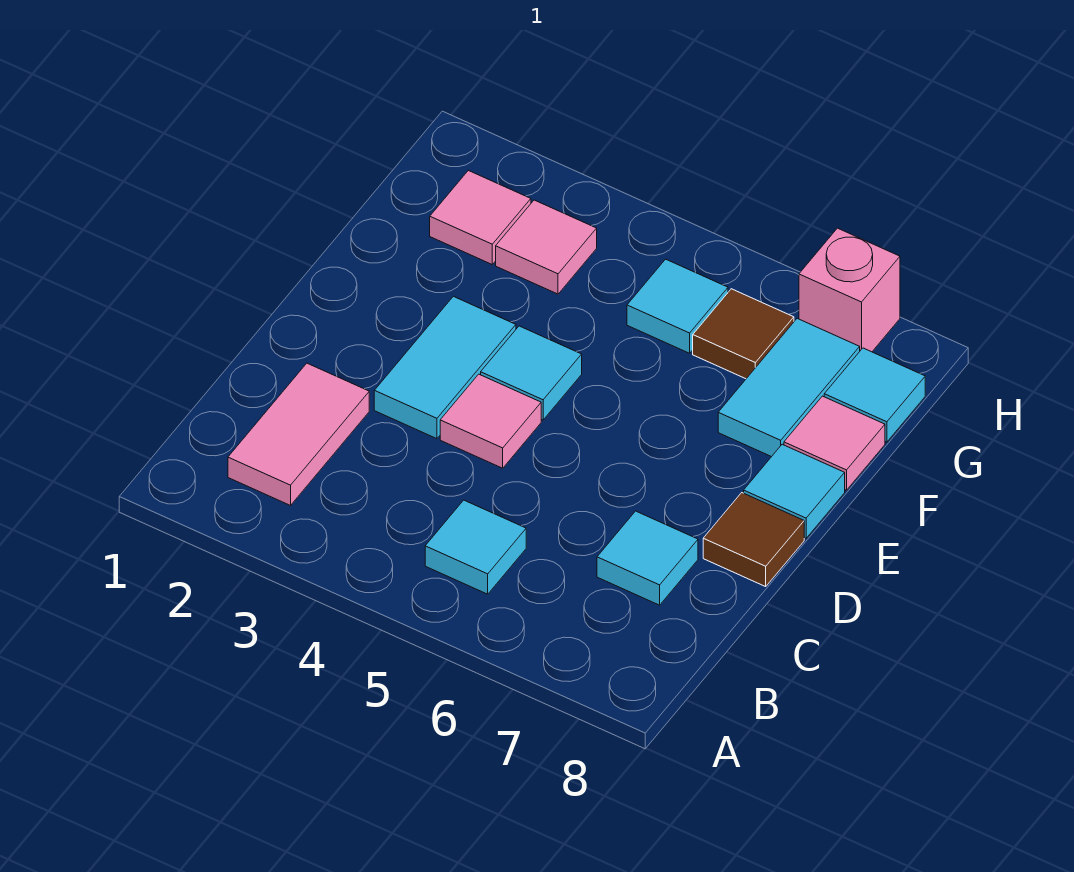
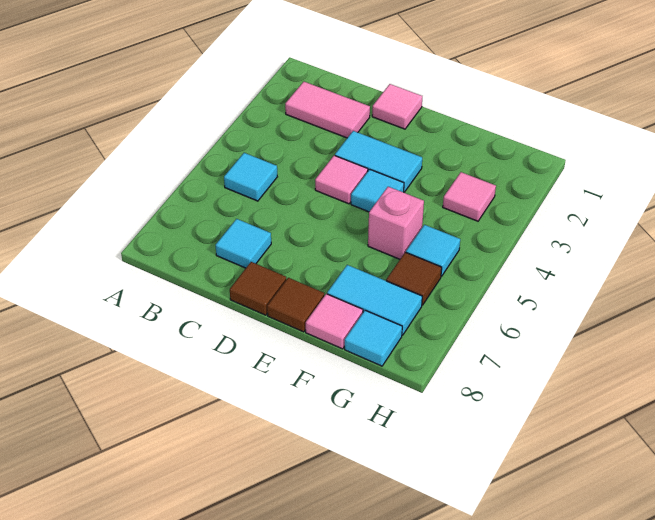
cyan tile E8 level 1 -> brown tile E8 level 1
pink tile G2 level 1 -> pink tile D1 level 1
pink brick H7 level 1 -> pink brick F5 level 1

